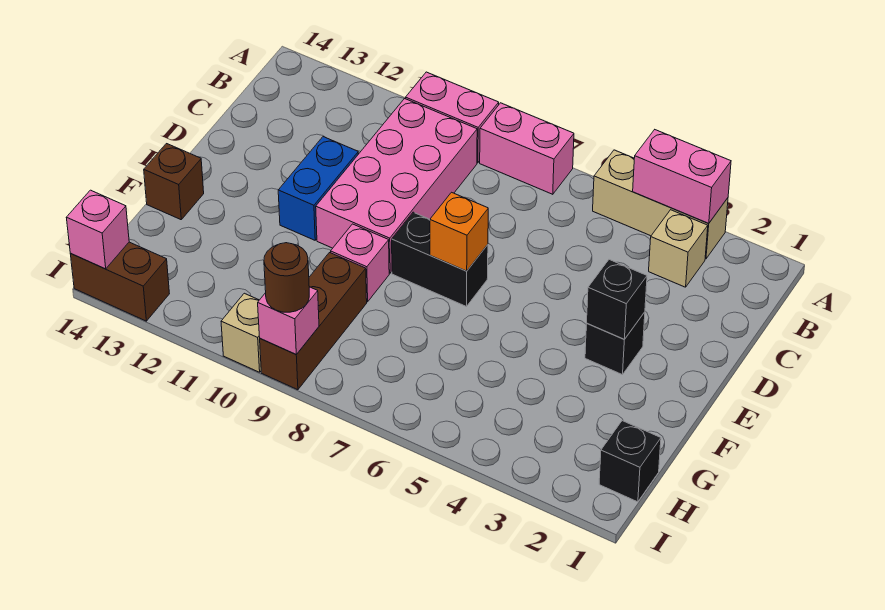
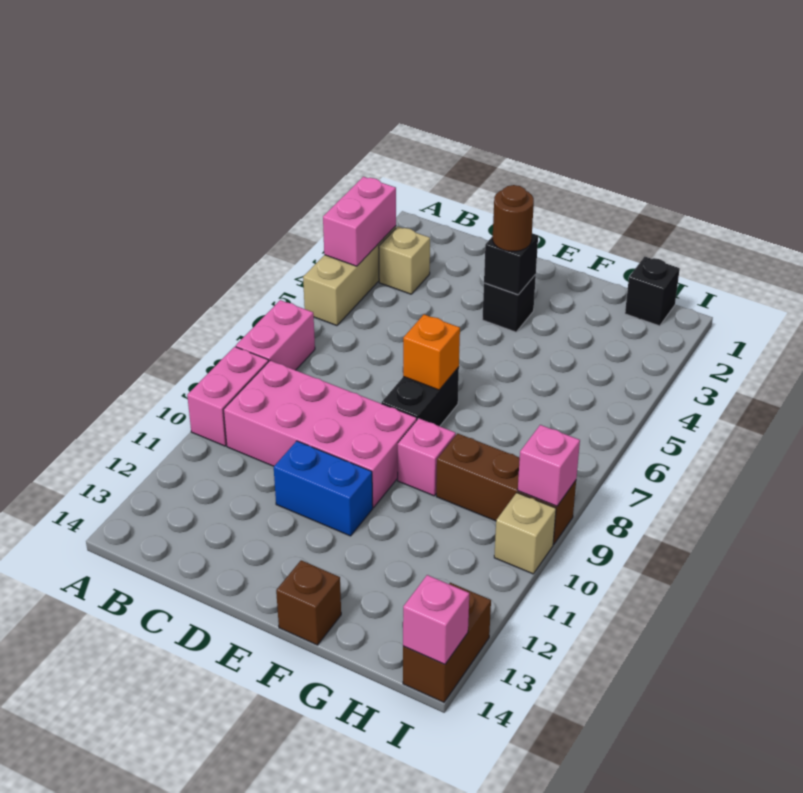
brown round brick I9 level 3 -> brown round brick E3 level 3

